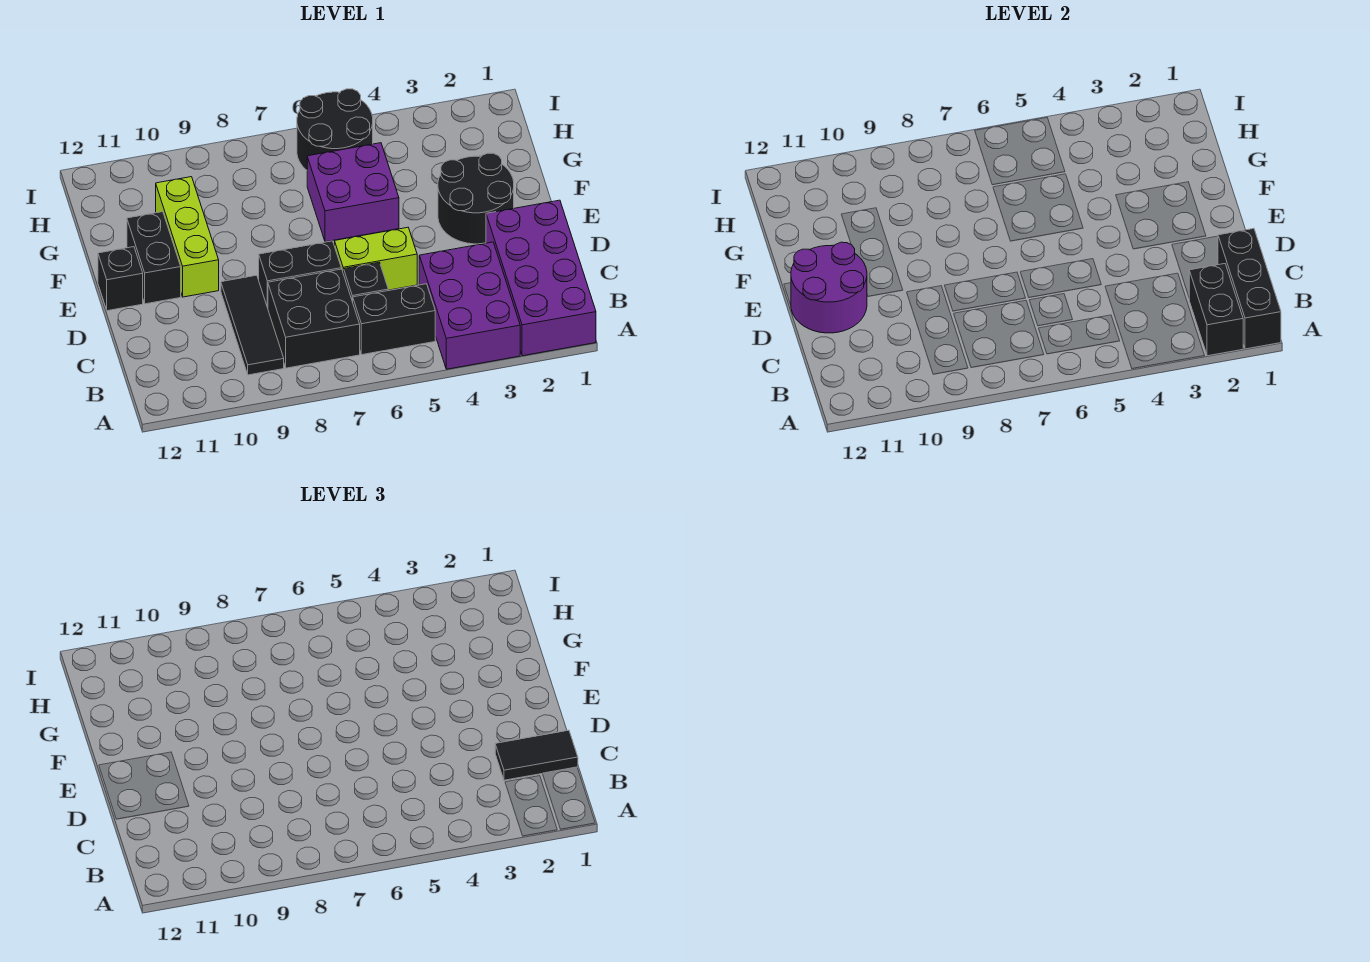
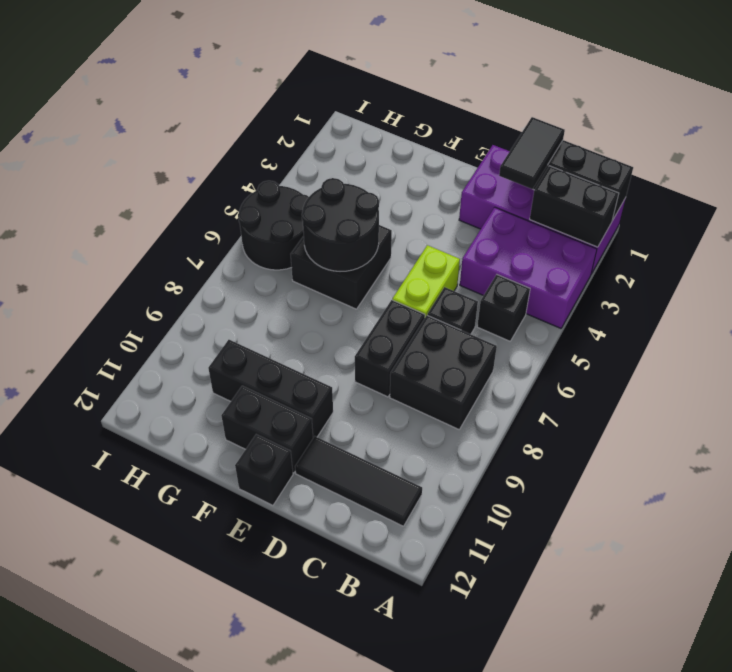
black brick B5:B6 level 1 -> black brick B5 level 1
black tile B9:D9 level 1 -> black tile B11:D11 level 1
purple round brick D11:E12 level 2 -> none
black round brick E2:F3 level 1 -> black round brick F5:G6 level 2
lime brick E10:G10 level 1 -> black brick E10:G10 level 1
purple brick F5:G6 level 1 -> black brick F5:G6 level 1

